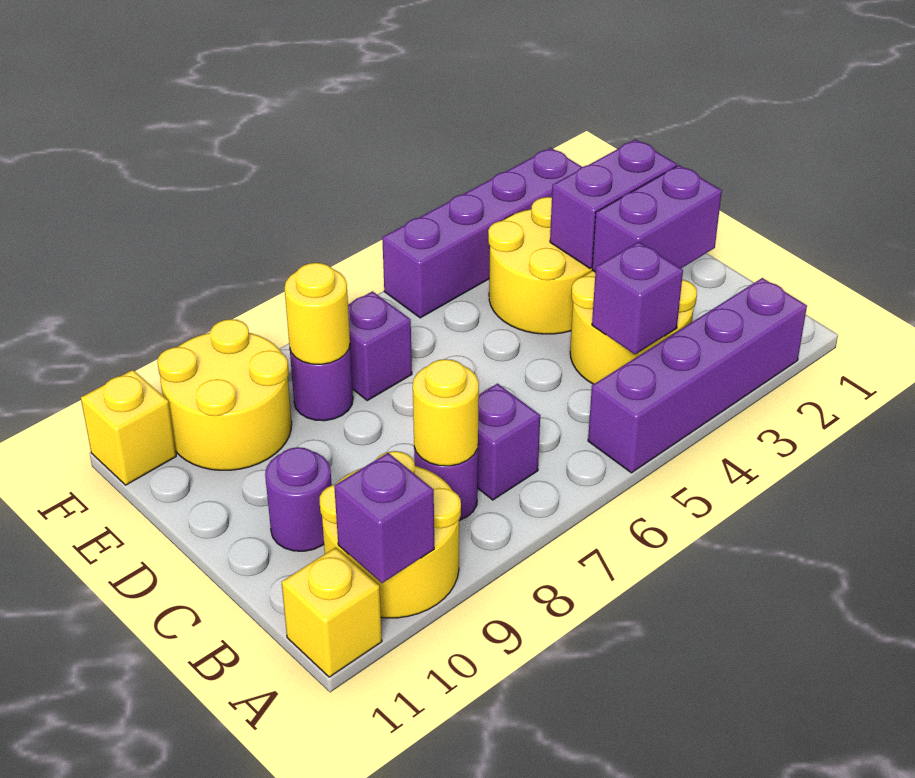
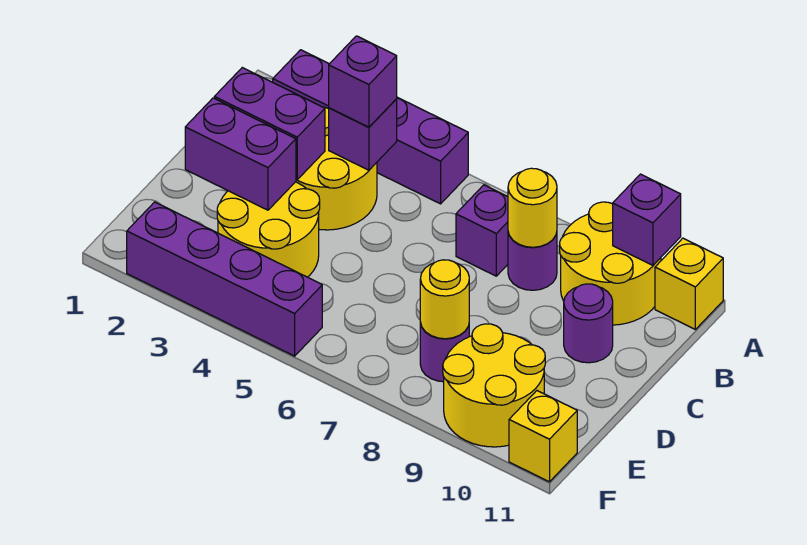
purple brick E7 level 1 -> purple brick B4 level 3

